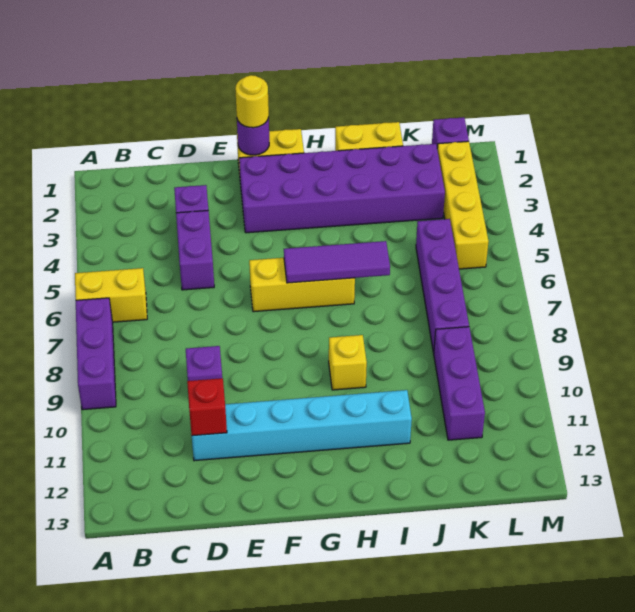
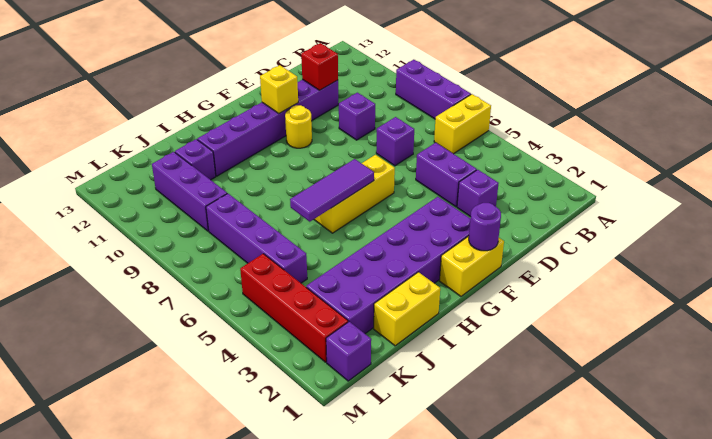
none -> purple brick D7 level 1
cyan brick D11:I11 level 1 -> purple brick D11:I11 level 1
yellow round brick F1 level 3 -> yellow round brick F10 level 1
yellow brick H9 level 1 -> yellow brick F11 level 2
none -> purple brick J11 level 1
yellow brick L2:L5 level 1 -> red brick L2:L5 level 1

